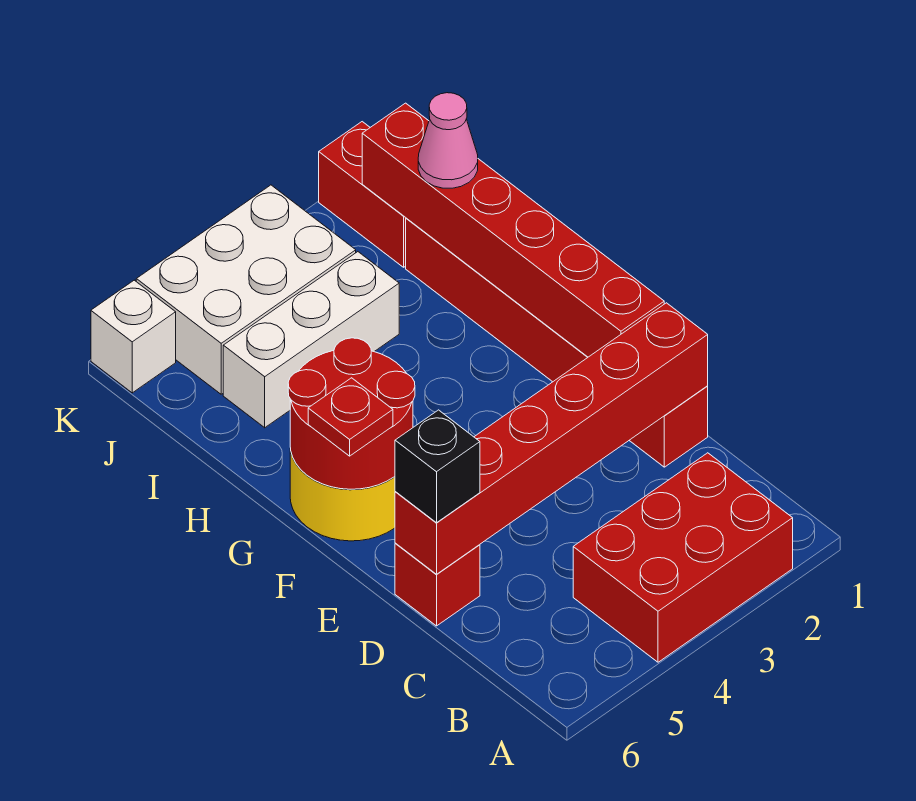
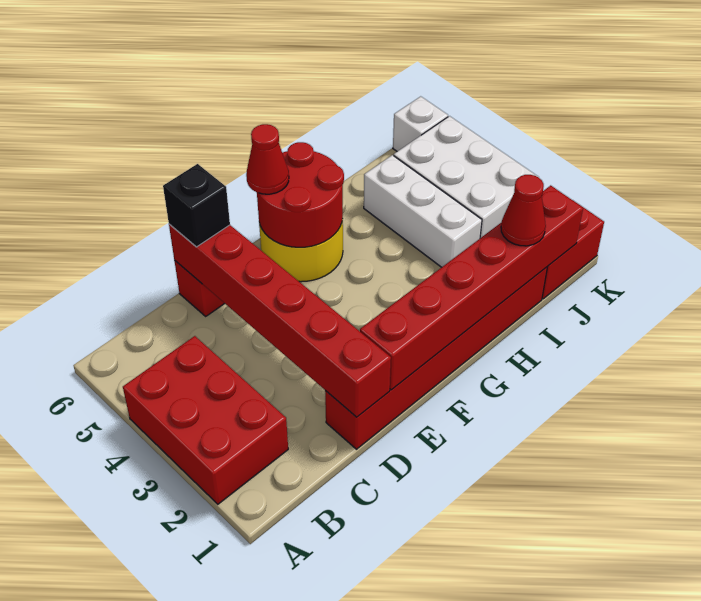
red plate F6 level 3 -> red cone F6 level 3
pink cone I1 level 3 -> red cone I1 level 3

